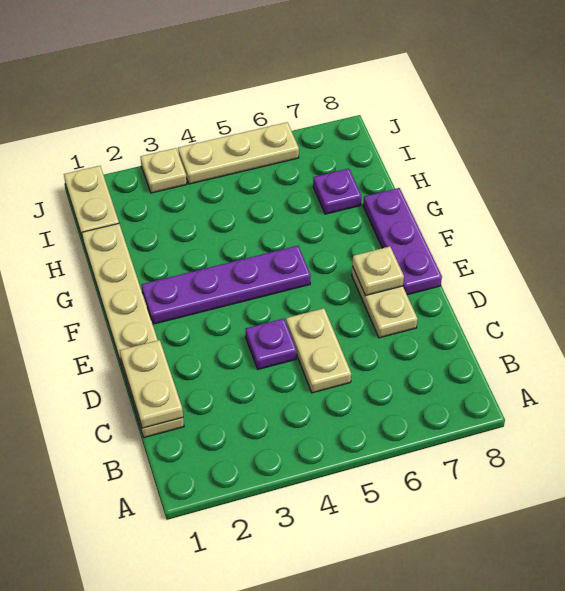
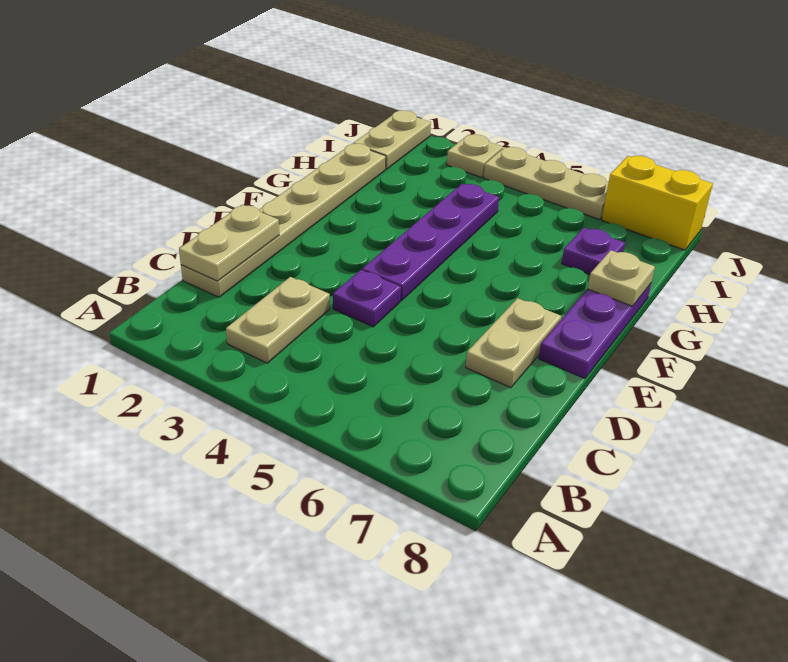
tan plate C5:D5 level 1 -> tan plate B3:C3 level 1
tan plate E7 level 2 -> tan plate G8 level 2
purple plate F2:F5 level 1 -> purple plate E4:H4 level 1
none -> yellow brick J7:J8 level 1

